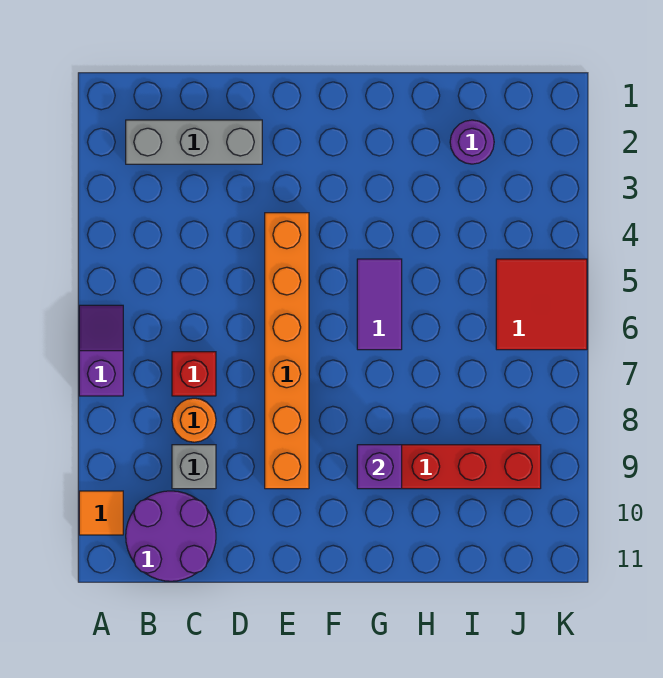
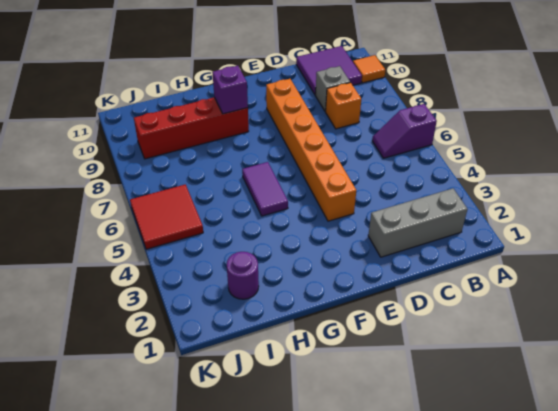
purple slope A6:A7 level 1 top 7 -> purple slope A6:B6 level 1 top A
purple round brick B10:C11 level 1 -> purple tile B10:C11 level 1
red brick C7 level 1 -> none
orange round brick C8 level 1 -> orange brick C8 level 1

